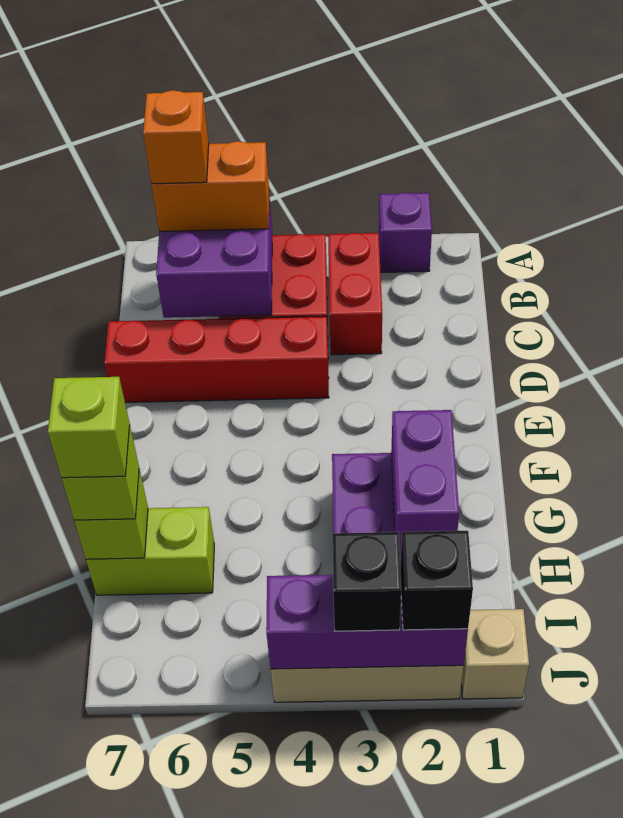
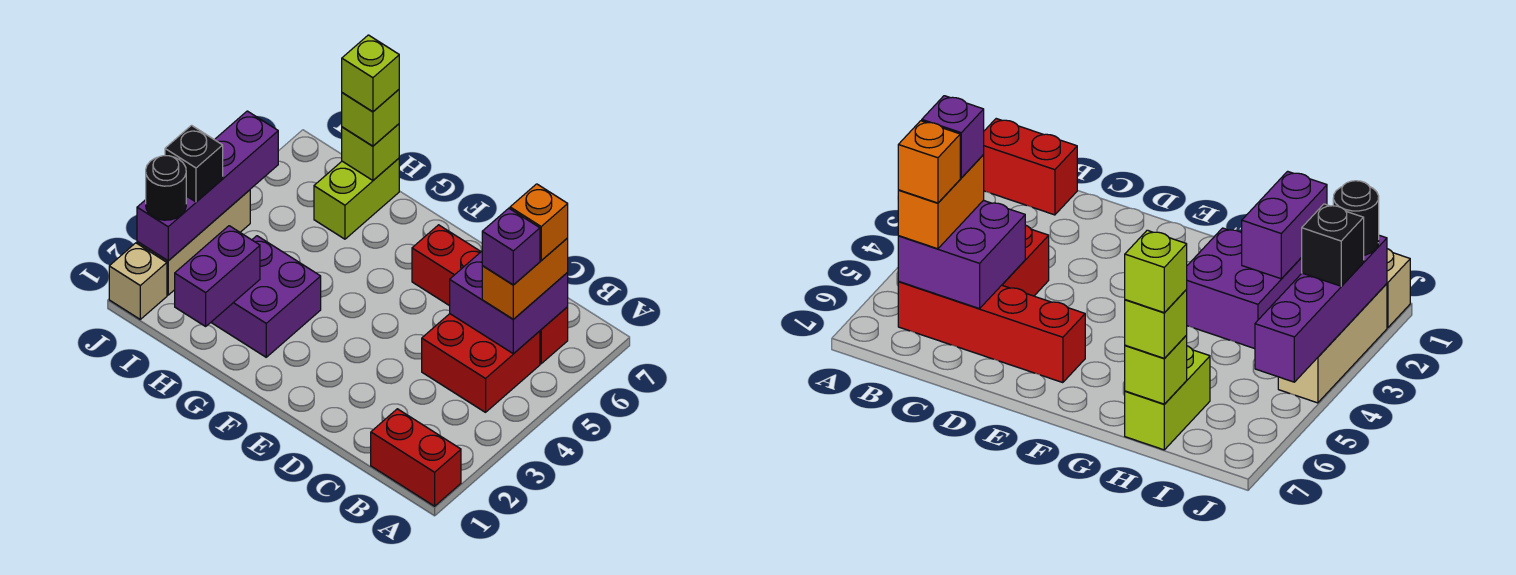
purple brick A2 level 1 -> purple brick B5 level 4
red brick B3:C3 level 1 -> red brick A1:B1 level 1
red brick D4:D7 level 1 -> red brick B6:E6 level 1
purple brick G2:H2 level 2 -> purple brick H1:H2 level 2
purple brick J2:J4 level 2 -> purple brick J2:J5 level 2
black brick J2 level 3 -> black round brick J2 level 3

